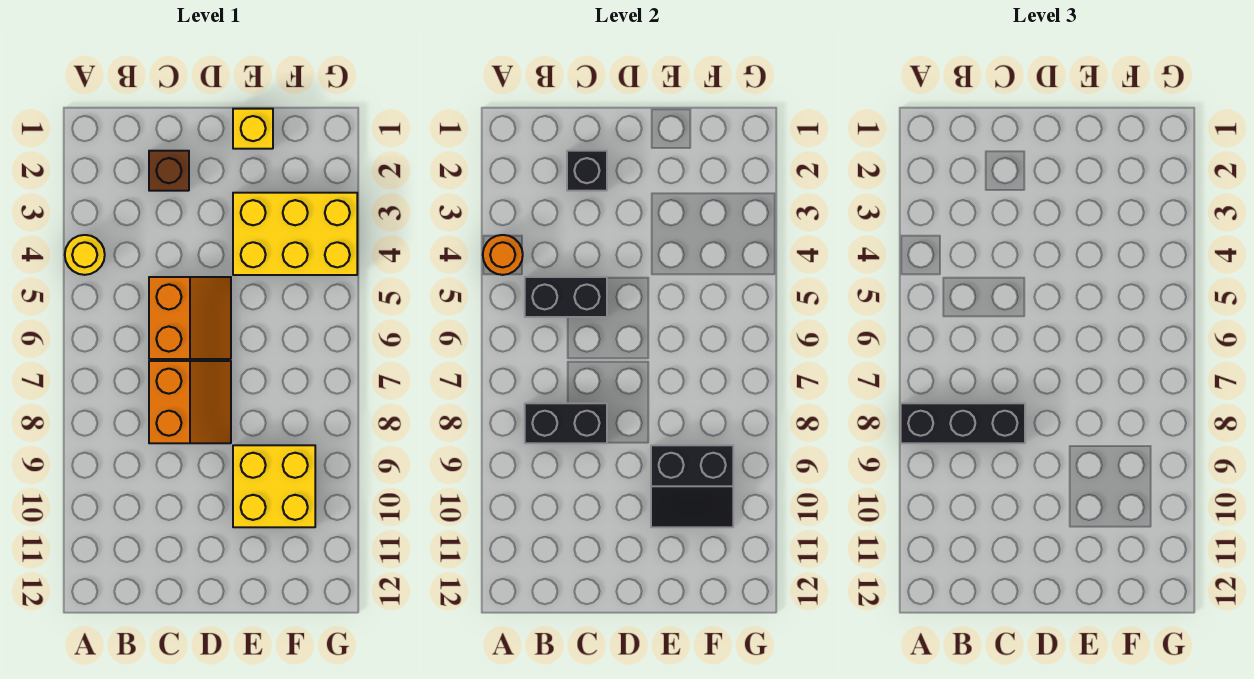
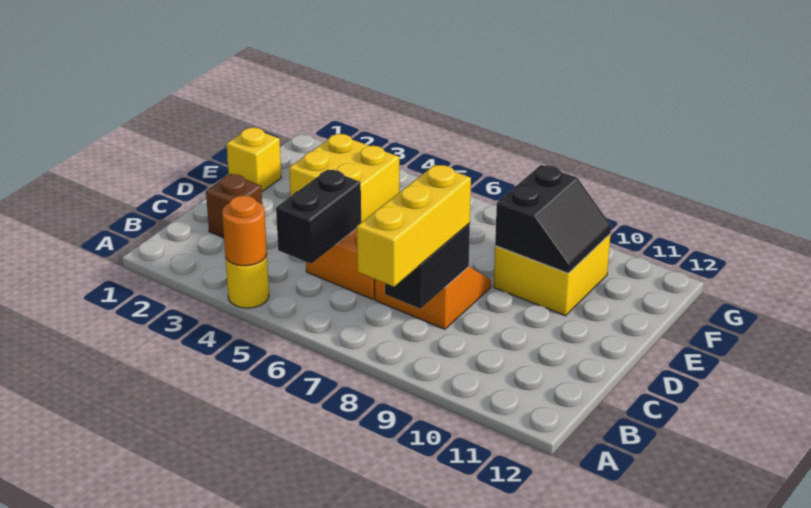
black brick A8:C8 level 3 -> yellow brick A8:C8 level 3
black brick C2 level 2 -> none
yellow brick E3:G4 level 1 -> yellow brick E3:F4 level 1

